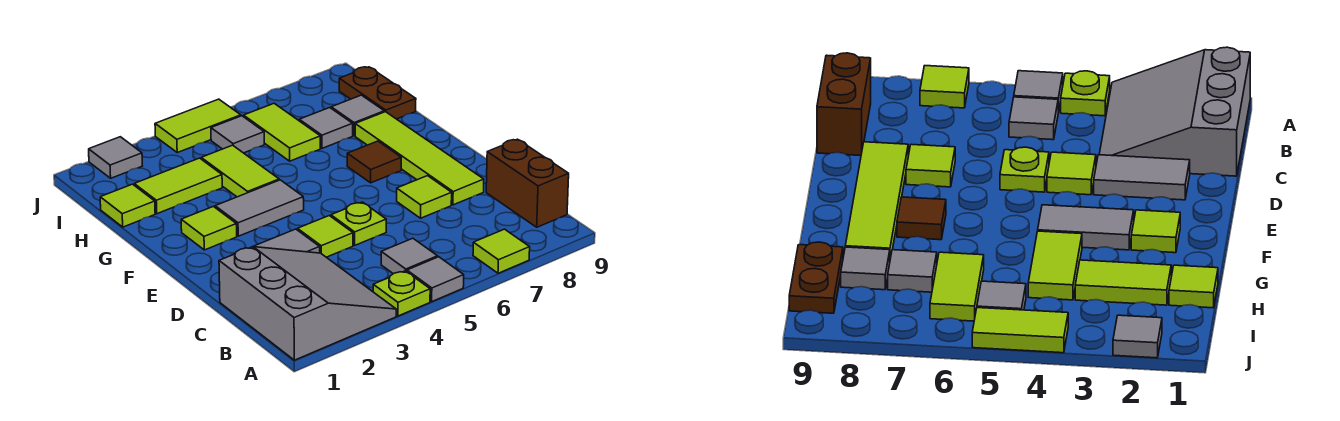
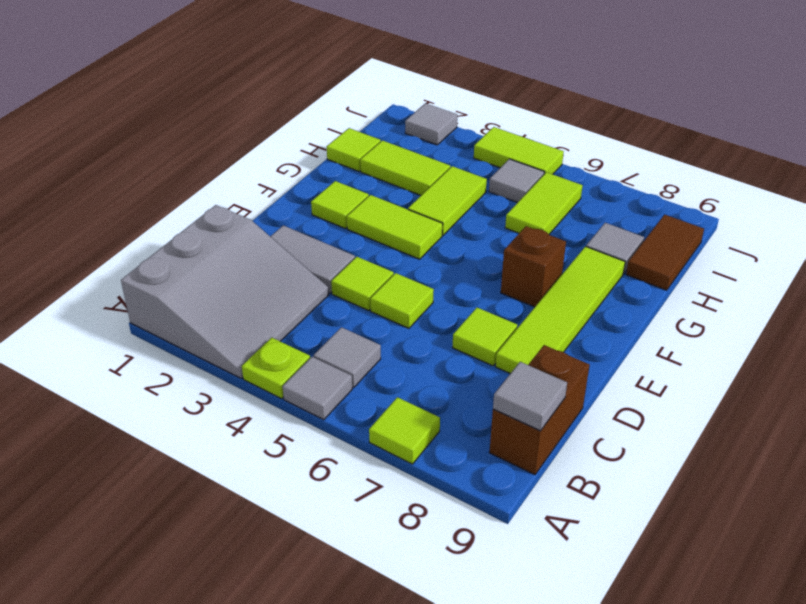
lime plate D5 level 1 -> lime tile D5 level 1
grey tile F3:F4 level 1 -> lime tile F3:F4 level 1
brown tile F7 level 1 -> brown brick F7 level 1
grey tile H7 level 1 -> grey tile B9 level 2
brown plate H9:I9 level 1 -> brown tile H9:I9 level 1

